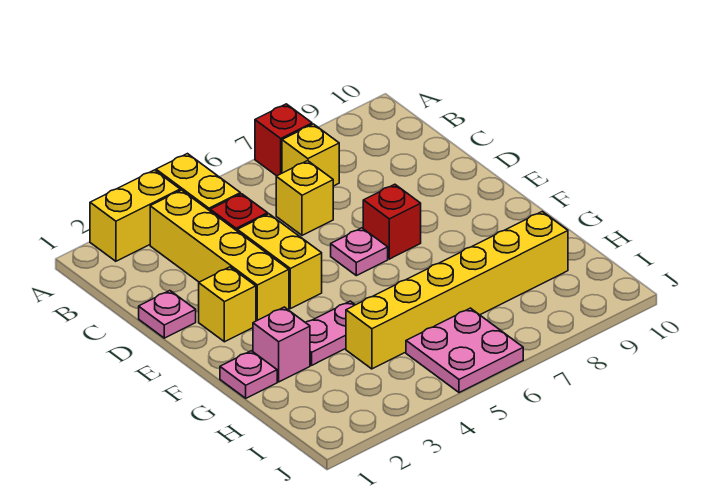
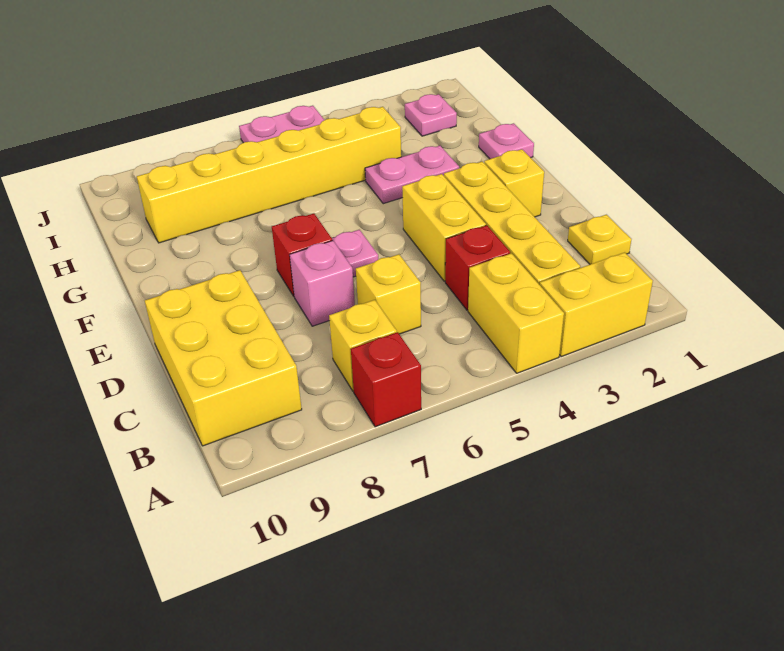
none -> yellow brick B9:D10 level 1
none -> yellow plate C1 level 1
pink plate D1 level 1 -> pink plate I2 level 1
pink brick G2 level 1 -> pink brick D7 level 1

